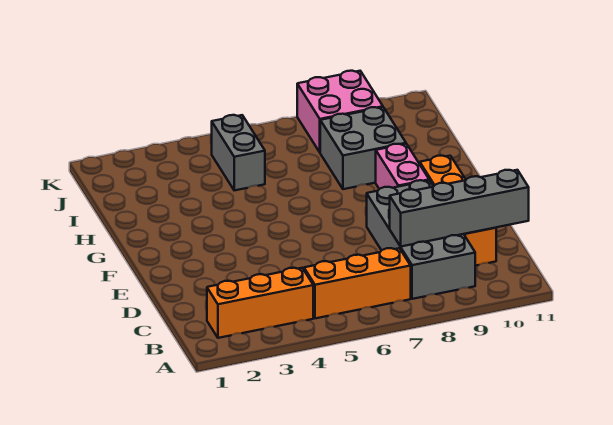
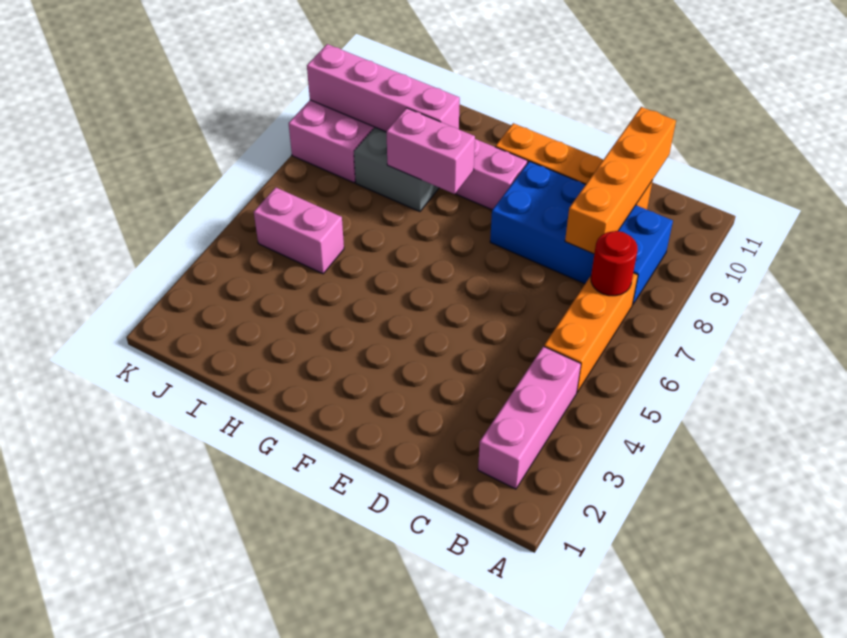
orange brick B2:B4 level 1 -> pink brick B2:B4 level 1
none -> red round brick B7 level 2
grey brick B8:E9 level 1 -> blue brick B8:E9 level 1
grey brick C8:C11 level 2 -> orange brick C8:C11 level 2
none -> pink brick G8:H8 level 2
none -> pink brick H9:K9 level 2
grey brick I5:J5 level 1 -> pink brick I5:J5 level 1

